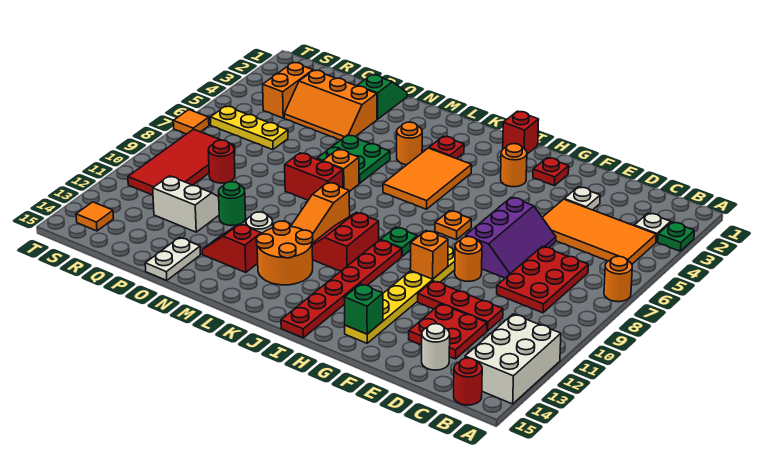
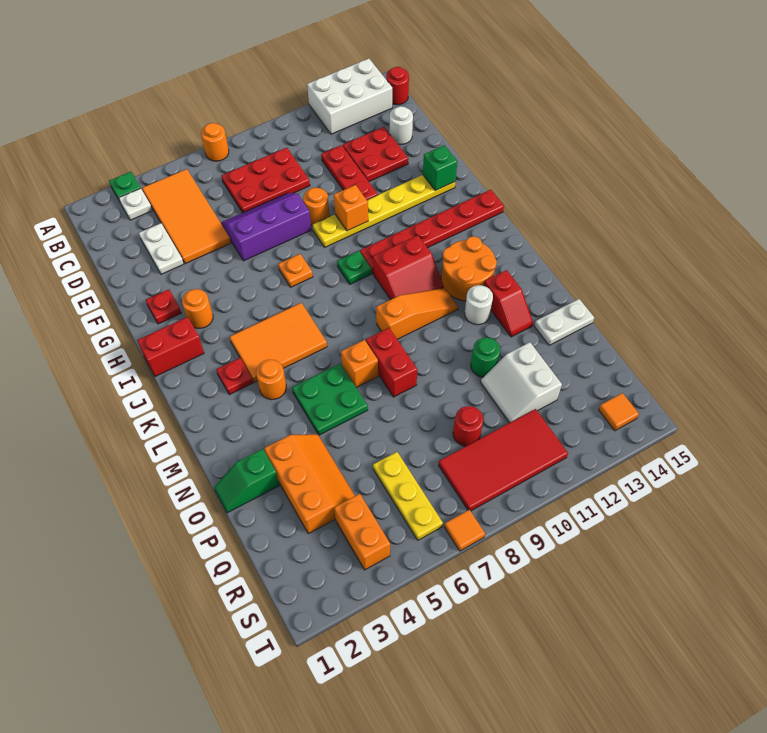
white plate E3 level 1 -> white plate D3:E3 level 1
red brick I1 level 1 -> red brick I1:I2 level 1
orange brick R3:R4 level 1 -> orange brick R4:S4 level 1

